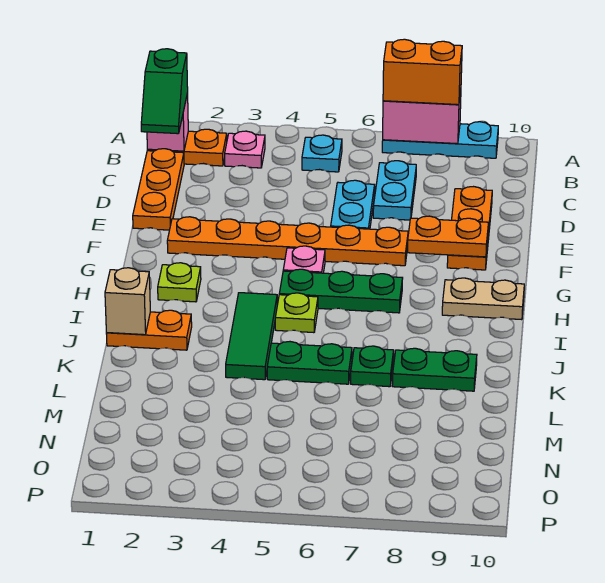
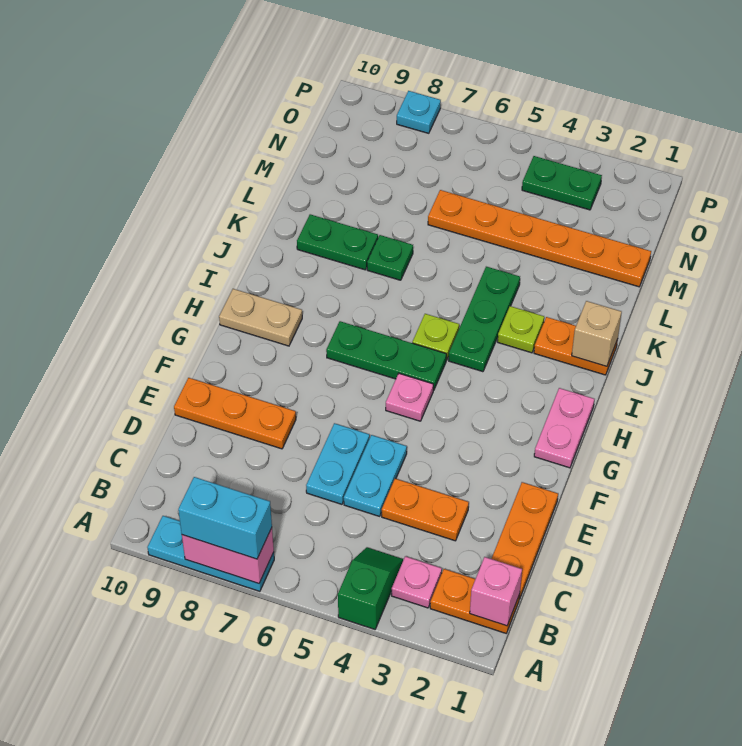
orange brick A7:A8 level 3 -> cyan brick A7:A8 level 3
green slope B1:C1 level 3 top B -> green slope A4:B4 level 1 top A
cyan plate B5 level 1 -> cyan plate P8 level 1
cyan plate C7:D7 level 1 -> cyan plate D5:E5 level 1
orange plate D9:F9 level 1 -> orange plate E8:E10 level 1
orange plate F2:F7 level 1 -> orange plate M1:M6 level 1
orange plate F8:F9 level 2 -> orange plate D3:D4 level 1
none -> pink plate G1:H1 level 1
lime plate H2 level 1 -> lime plate J3 level 1
green tile I4:K4 level 1 -> green plate I4:K4 level 1
green plate K5:K6 level 1 -> green plate O3:O4 level 1

